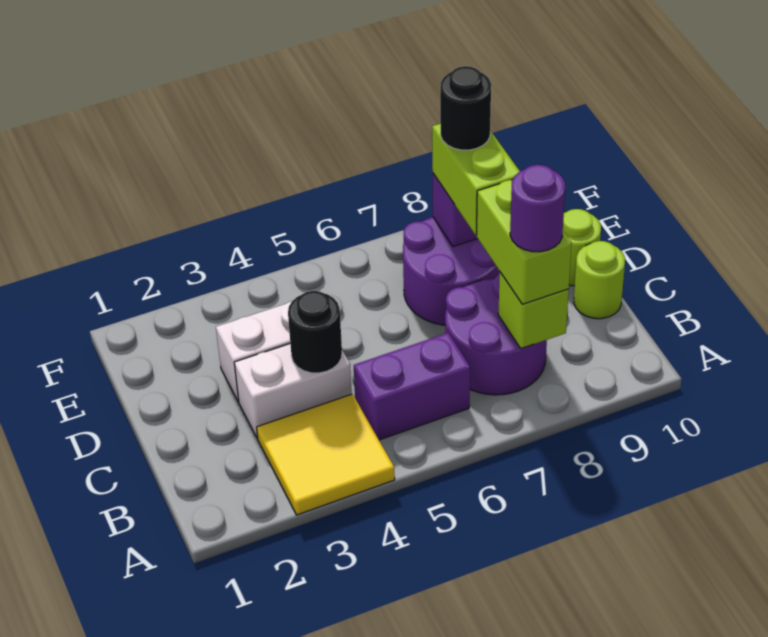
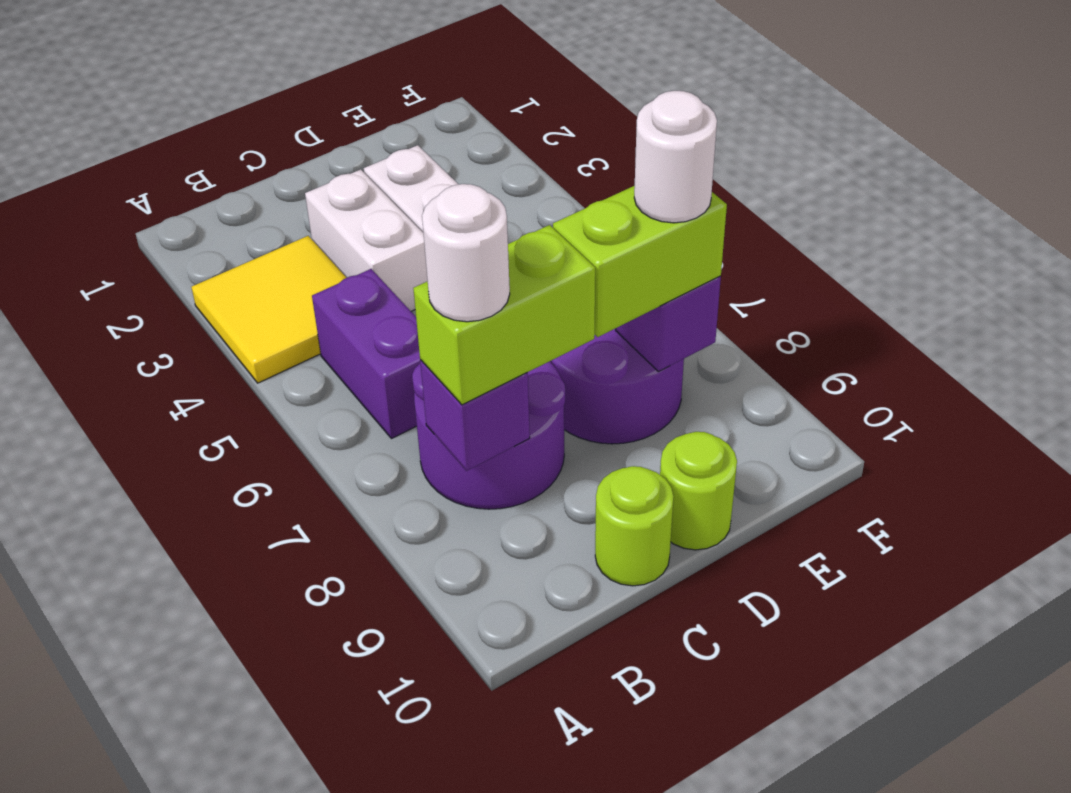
lime brick B8 level 2 -> purple brick B8 level 2
purple round brick B8 level 4 -> white round brick B8 level 4
black round brick C4 level 2 -> none
black round brick E8 level 4 -> white round brick E8 level 4

